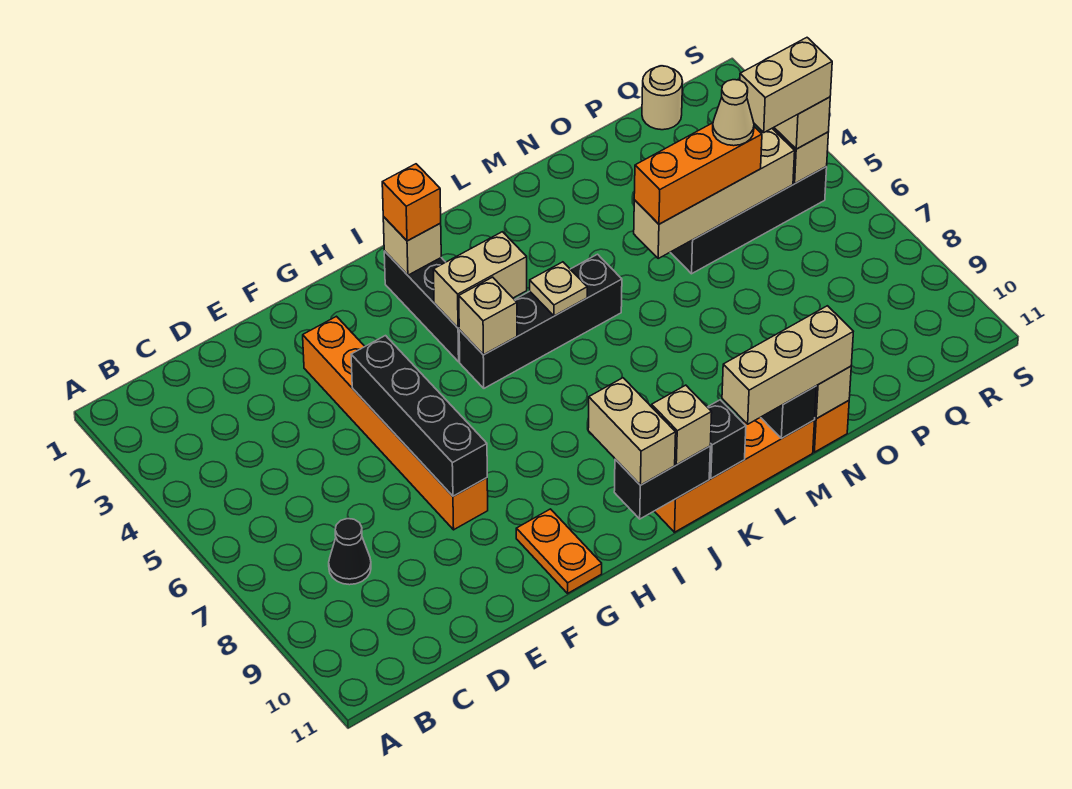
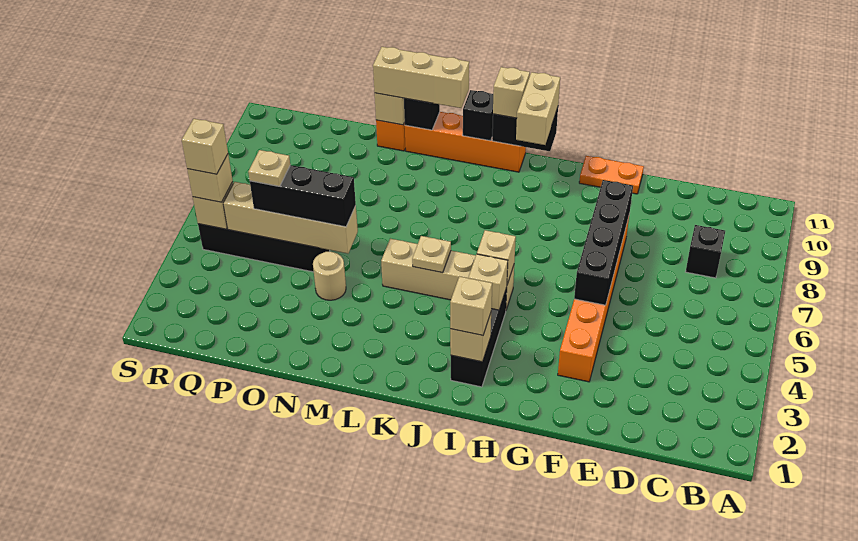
black cone C8 level 1 -> black brick C8 level 1
orange plate G10:G11 level 1 -> orange plate F11:G11 level 1
orange brick I2 level 3 -> tan brick I2 level 3
tan brick I4:J4 level 2 -> tan brick I4 level 2
black brick I5:L5 level 1 -> tan brick I5:L5 level 1
orange brick N5:P5 level 3 -> black brick N5:P5 level 3
tan cone P5 level 4 -> tan plate P5 level 4
tan round brick Q1 level 1 -> tan round brick N4 level 1
tan brick Q5:R5 level 4 -> tan brick R5 level 4

